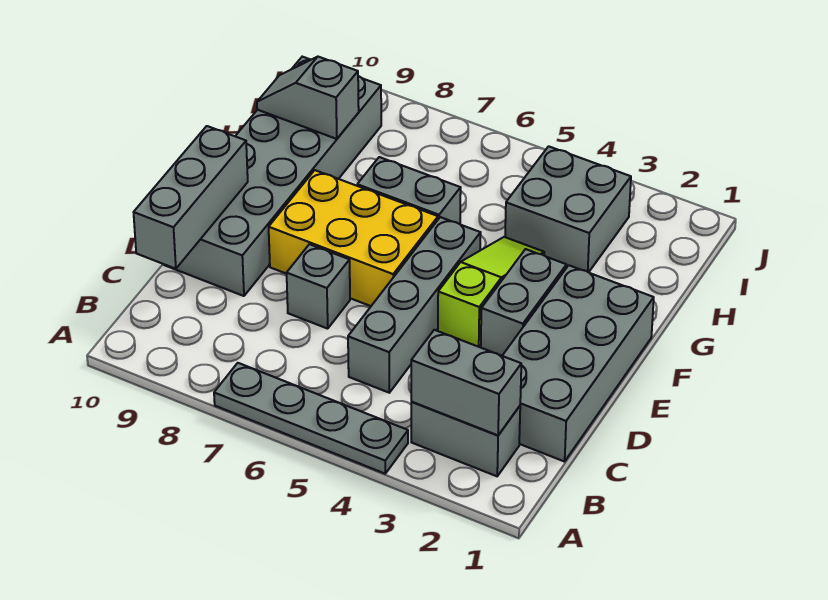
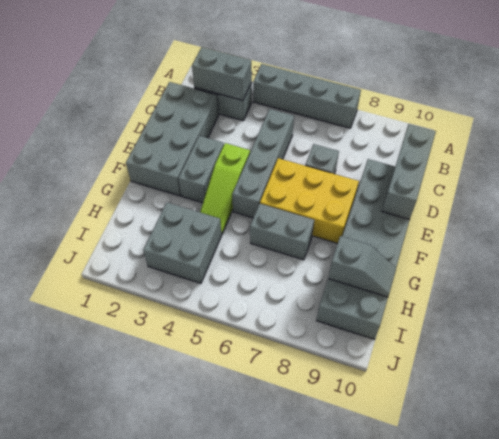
grey plate A4:A7 level 1 -> grey brick A4:A7 level 1

